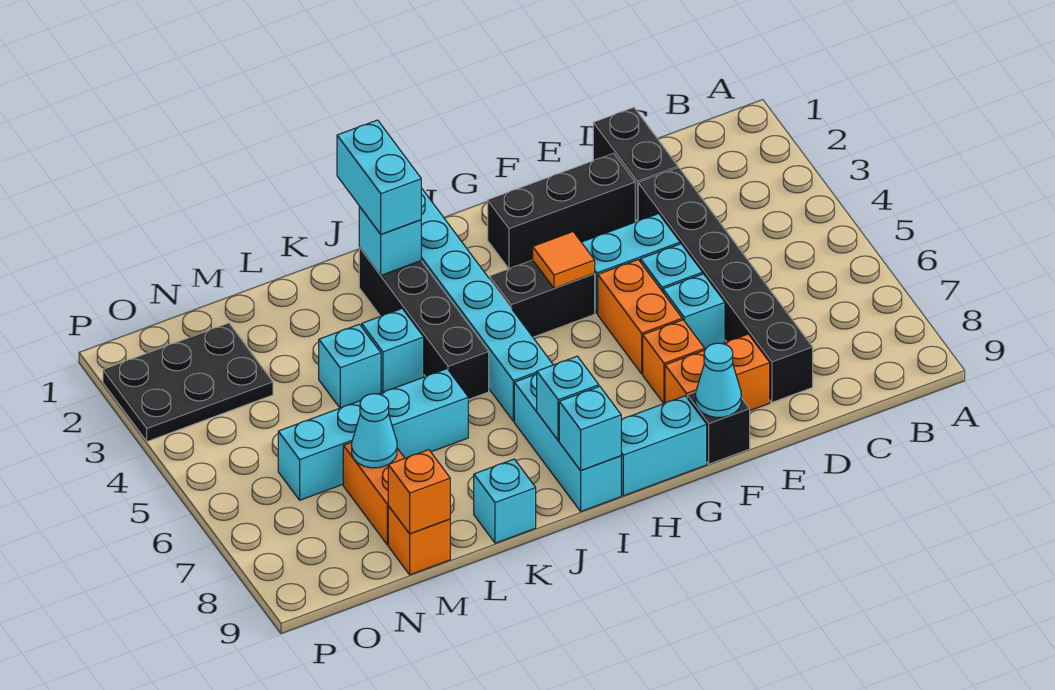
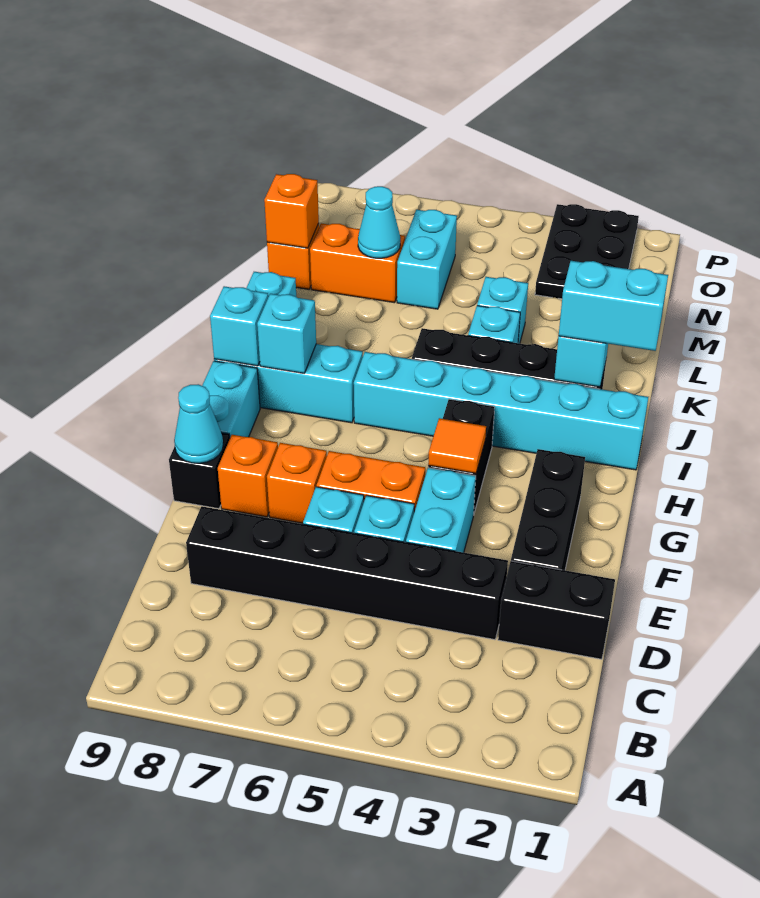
orange brick E8:F8 level 1 -> orange brick F8 level 1
cyan brick K6:N6 level 1 -> cyan brick M6:N6 level 1

